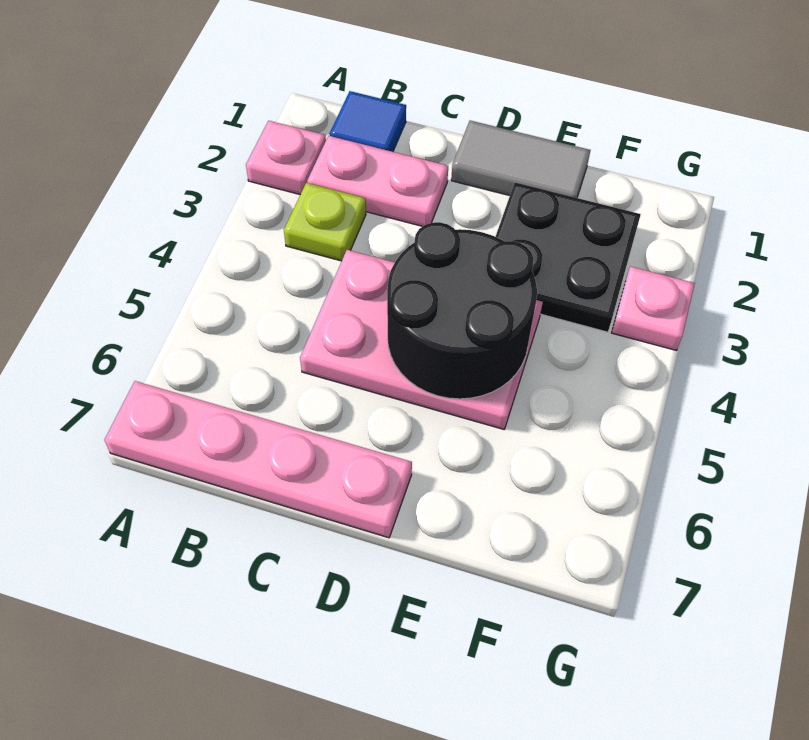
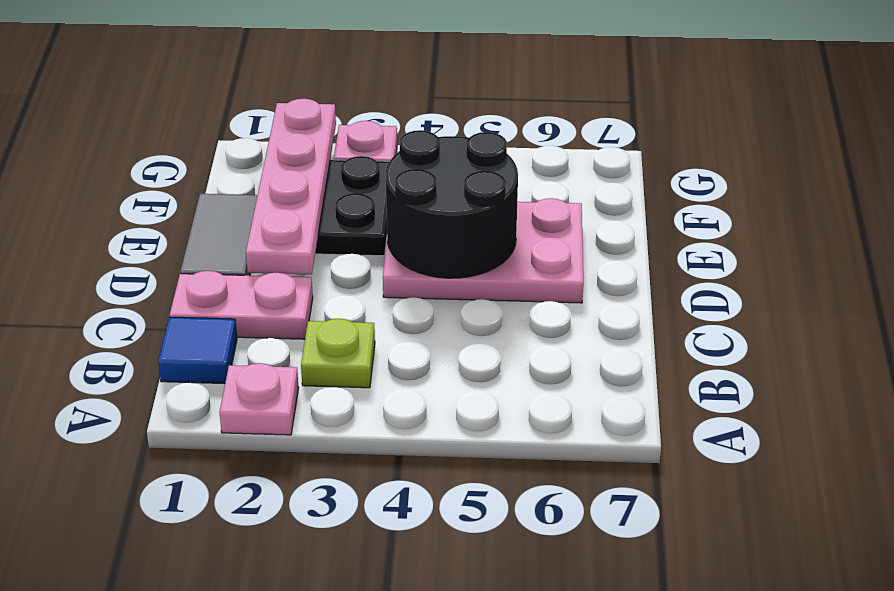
pink plate A7:D7 level 1 -> pink plate D2:G2 level 2
pink plate B2:C2 level 1 -> pink plate C1:C2 level 1
pink plate C4:E5 level 1 -> pink plate D4:E6 level 1

